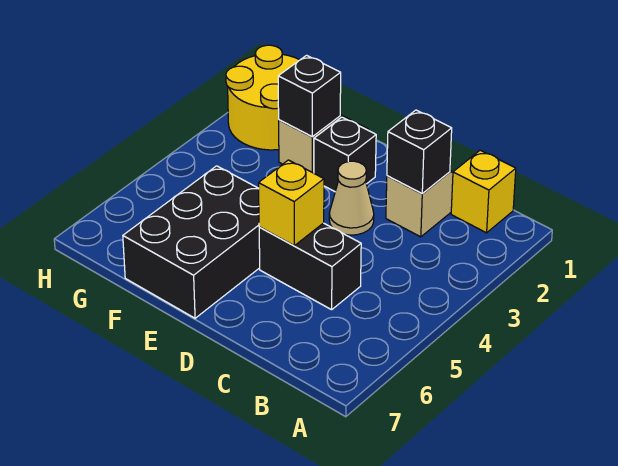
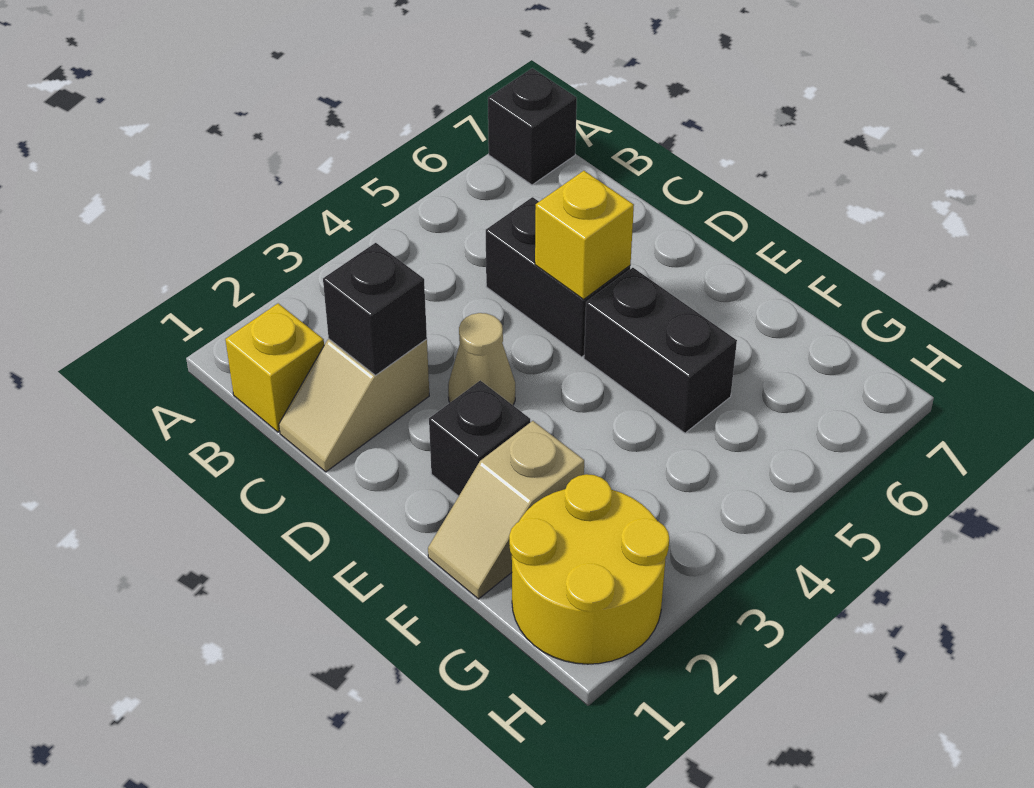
black brick E5:F7 level 1 -> black brick E5:F5 level 1
black brick F2 level 2 -> black brick A7 level 1

